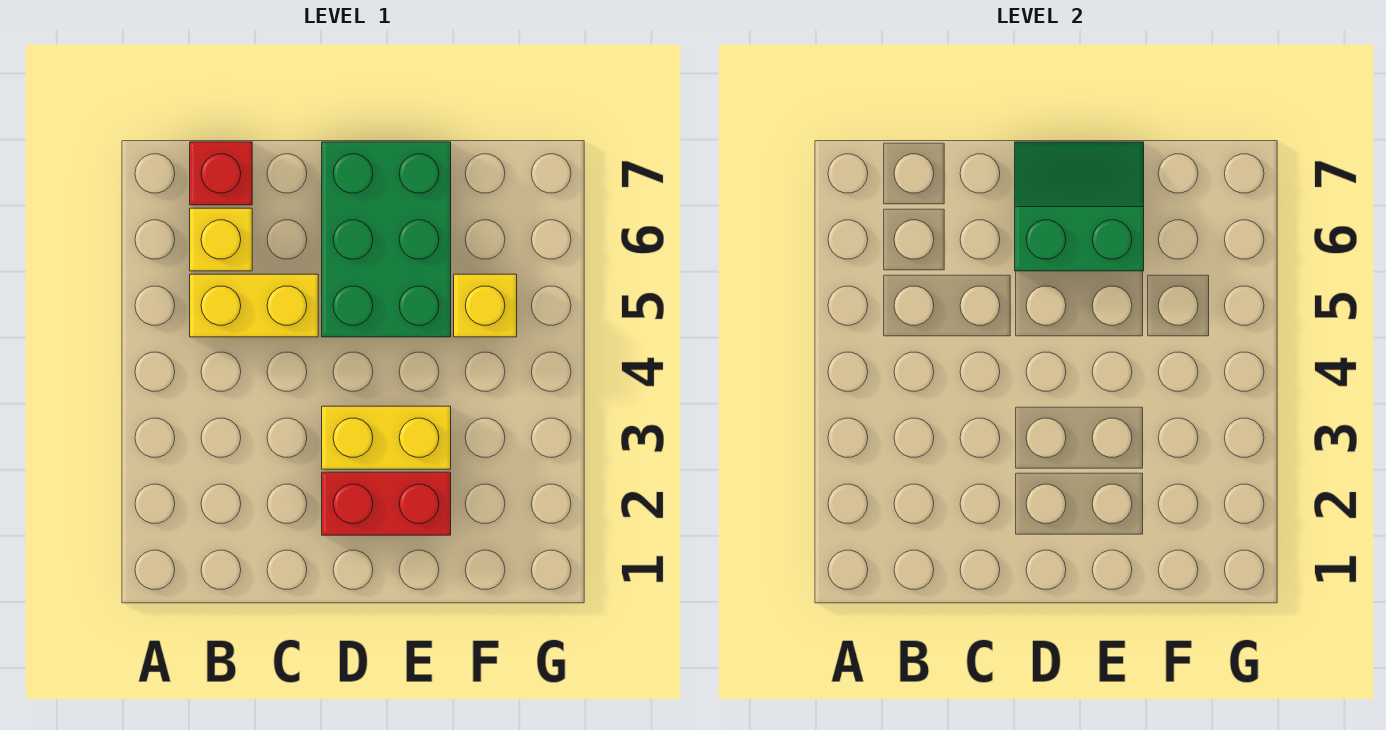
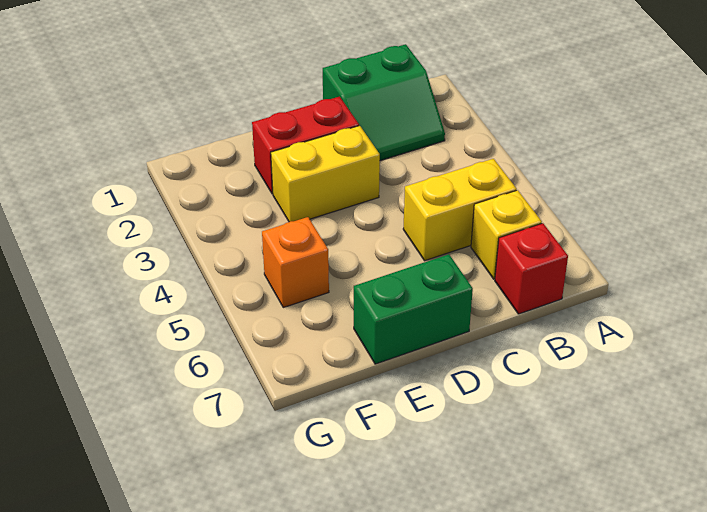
green brick D5:E7 level 1 -> green brick D7:E7 level 1
green slope D6:E7 level 2 top 6 -> green slope B1:C2 level 1 top 1
yellow brick F5 level 1 -> orange brick F5 level 1

